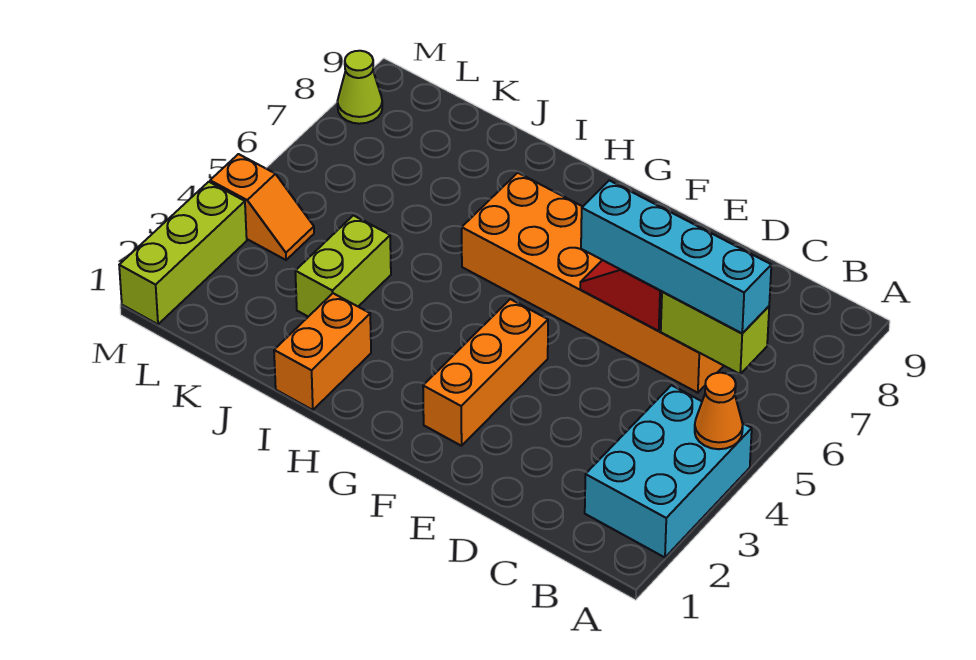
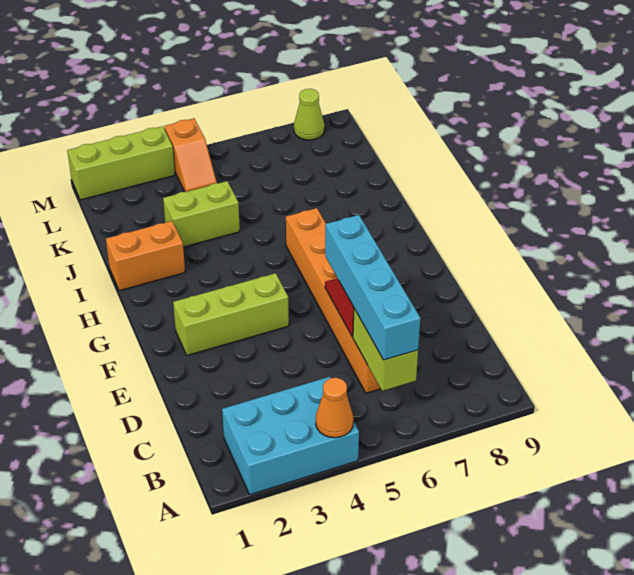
orange brick C6:H7 level 1 -> orange brick C6:H6 level 1
orange brick F2:F4 level 1 -> lime brick F2:F4 level 1

